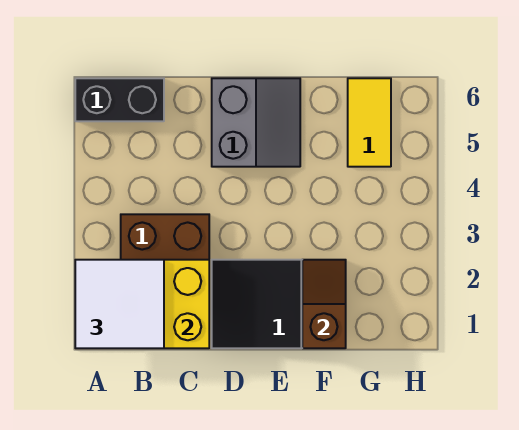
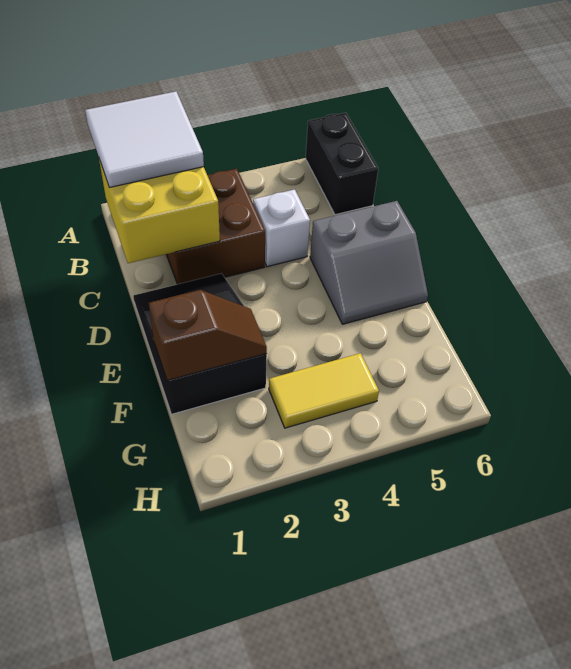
none -> white brick C4 level 1
yellow tile G5:G6 level 1 -> yellow tile G3:G4 level 1

